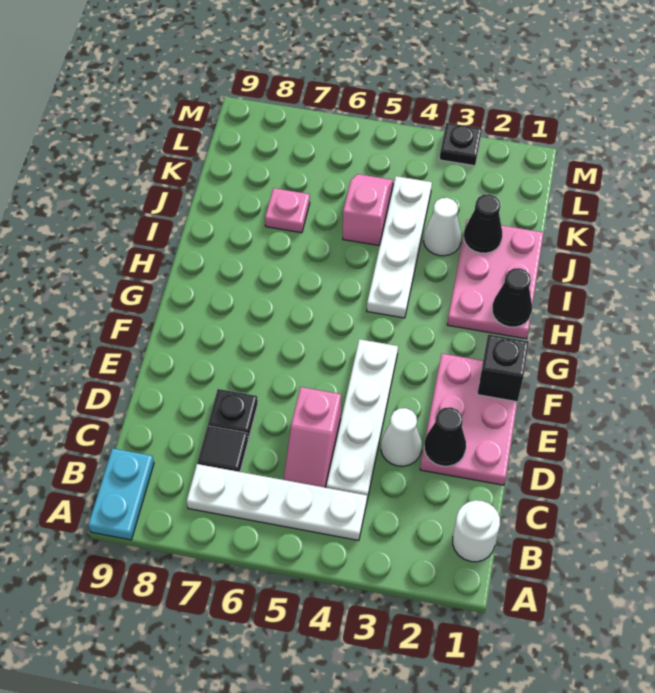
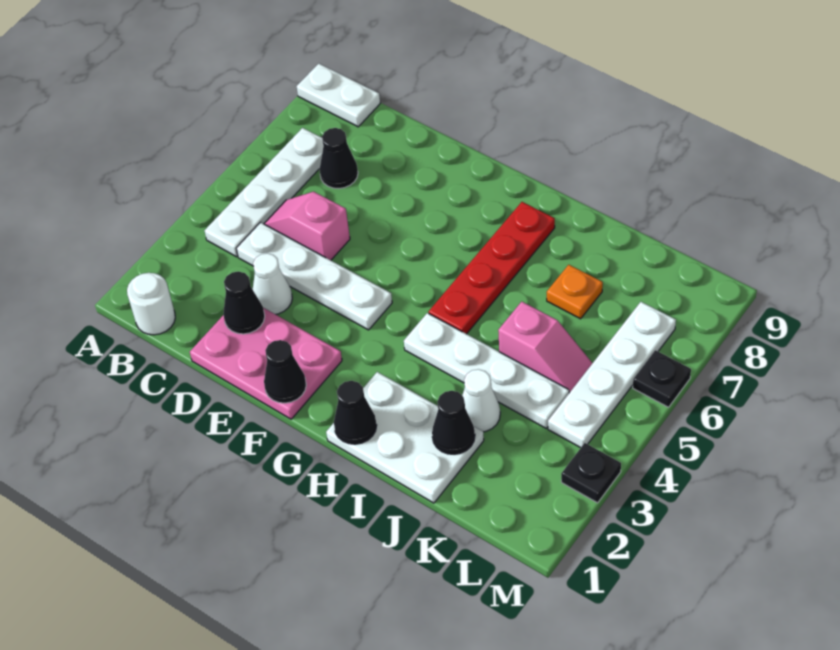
cyan plate A9:B9 level 1 -> white plate A9:B9 level 1
black tile C7 level 1 -> black cone C7 level 1
black plate D7 level 1 -> black plate M6 level 1
black brick F1 level 2 -> black cone F1 level 2
pink plate H1:J2 level 1 -> white plate H1:J2 level 1
none -> red plate H5:H8 level 1
pink plate J7 level 1 -> orange plate J7 level 1
none -> white plate L4:L7 level 1

